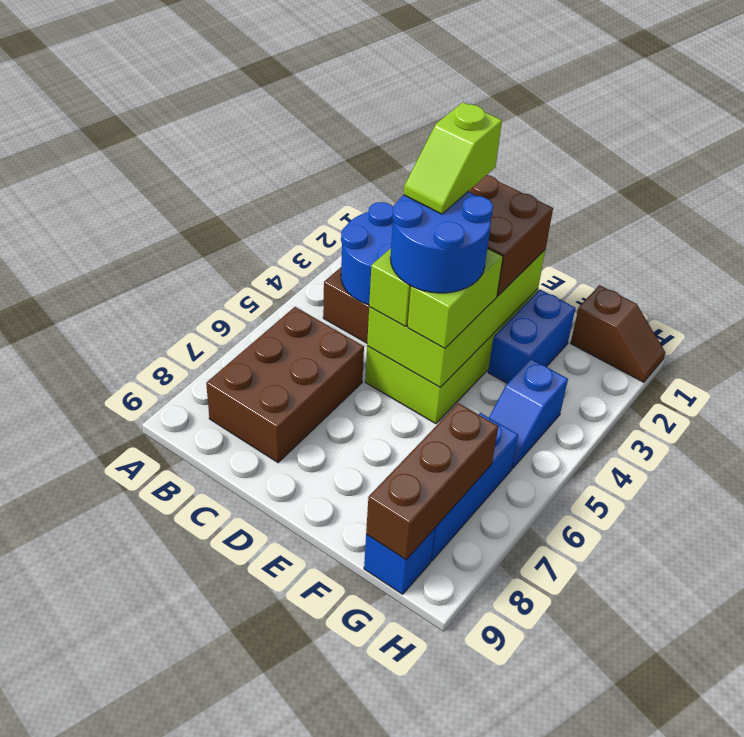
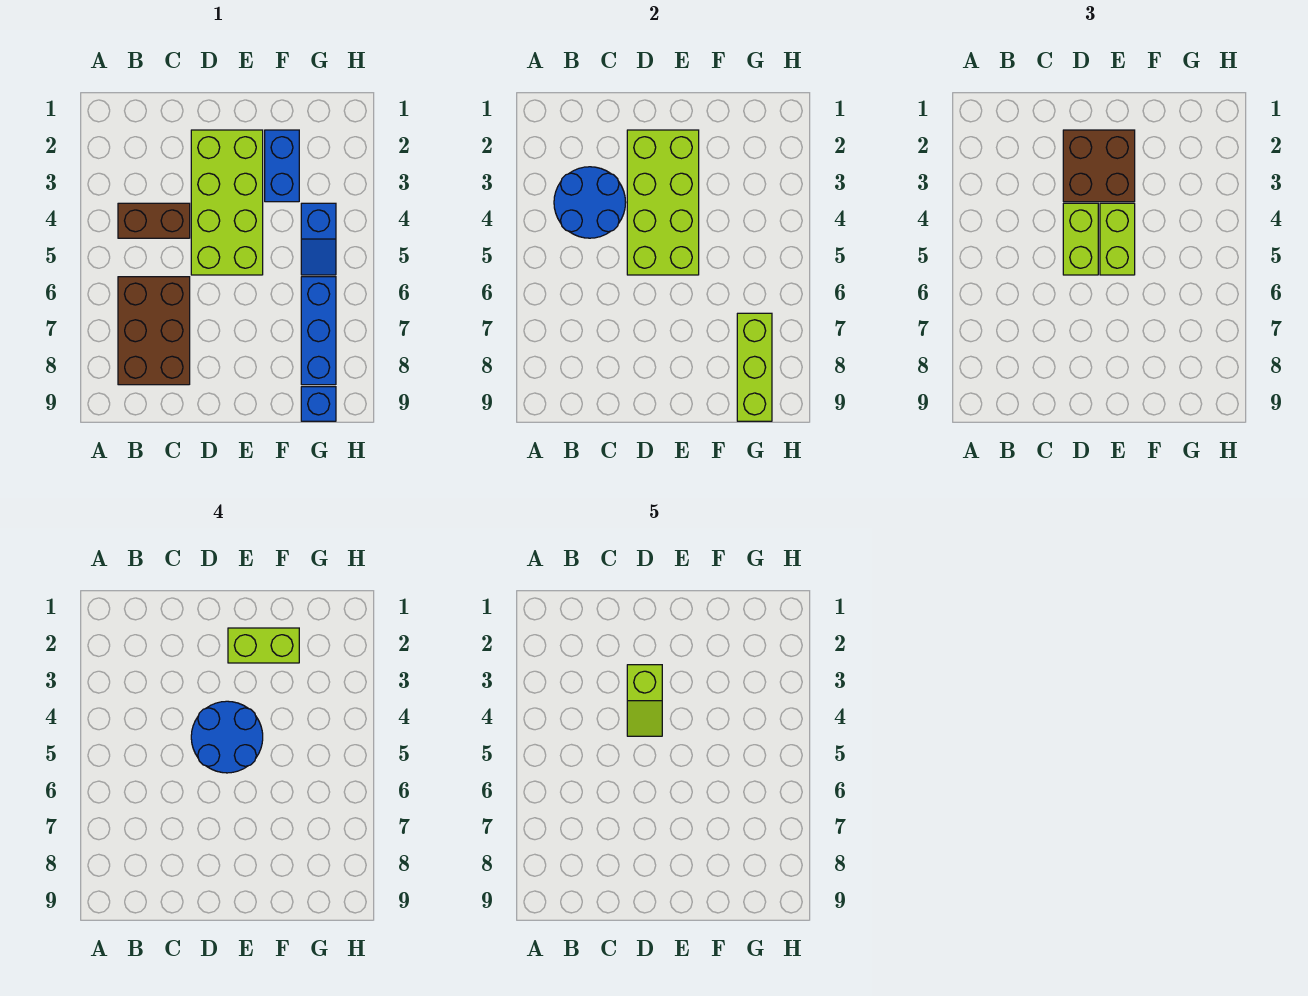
none -> lime brick E2:F2 level 4
brown slope G1:H1 level 1 top G -> none
brown brick G7:G9 level 2 -> lime brick G7:G9 level 2

